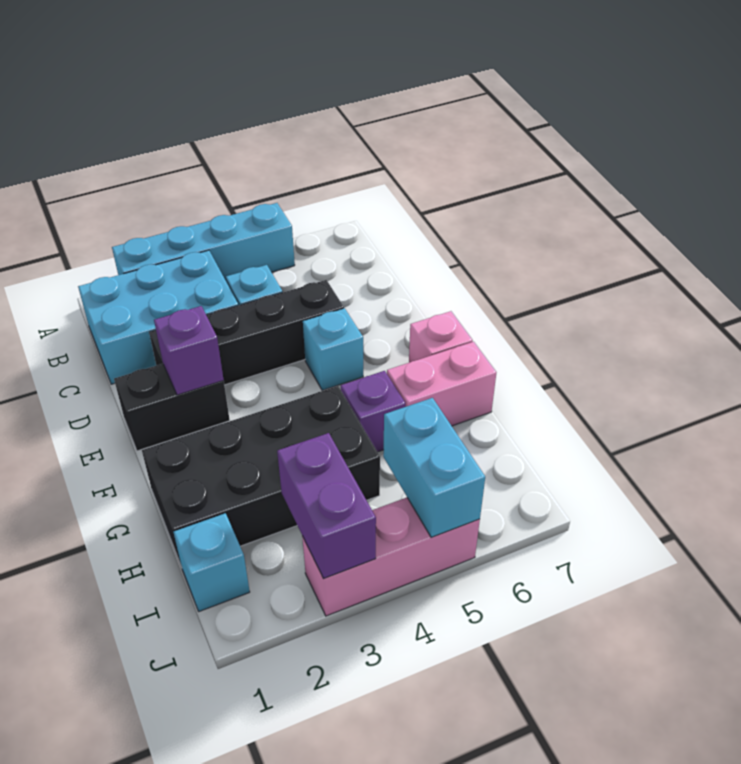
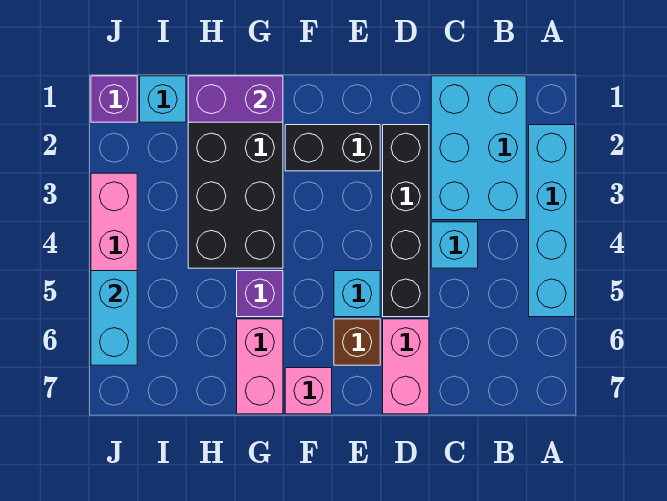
none -> pink brick D6:D7 level 1
black brick E1:E2 level 1 -> black brick E2:F2 level 1
purple brick E2 level 2 -> purple brick J1 level 1
none -> brown brick E6 level 1
purple brick I3:J3 level 2 -> purple brick G1:H1 level 2
cyan brick I5:J5 level 2 -> cyan brick J5:J6 level 2

